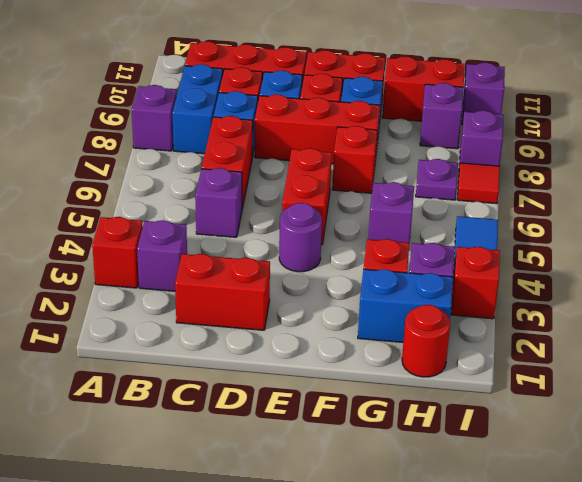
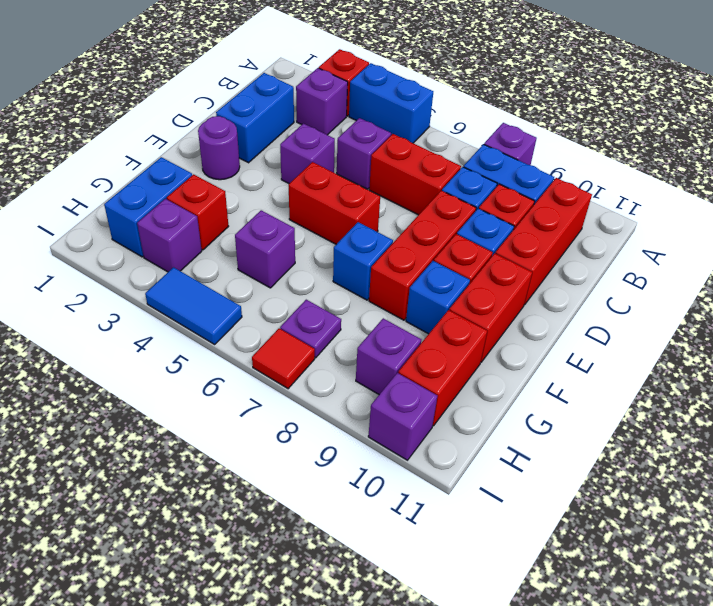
none -> blue brick A4:A5 level 1
red brick C2:D2 level 1 -> blue brick C2:D2 level 1
purple round brick E4 level 1 -> purple round brick E2 level 1
red brick F7 level 1 -> blue brick F7 level 1
red round brick H1 level 1 -> none
red brick I3 level 1 -> none
purple brick I8 level 1 -> purple brick D4 level 1

